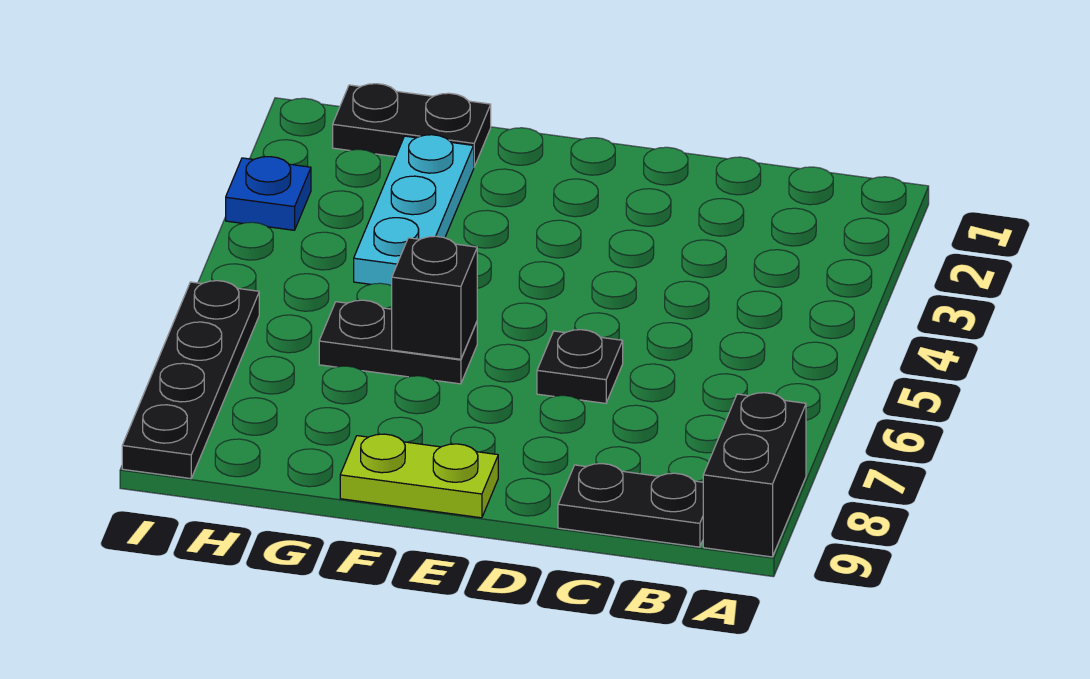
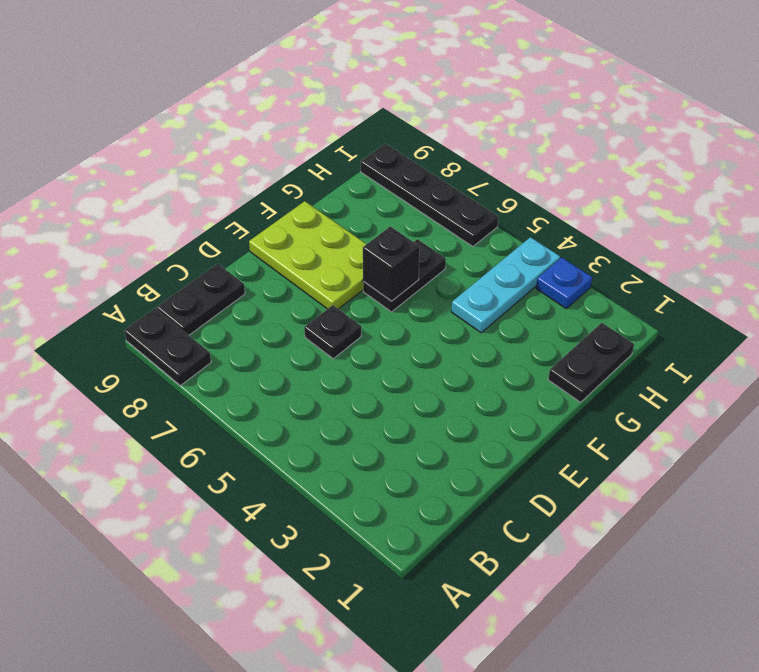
black brick A8:A9 level 1 -> black plate A8:A9 level 1
lime plate E9:F9 level 1 -> lime plate E7:F9 level 1
cyan plate G2:G4 level 1 -> cyan plate G4:I4 level 1

